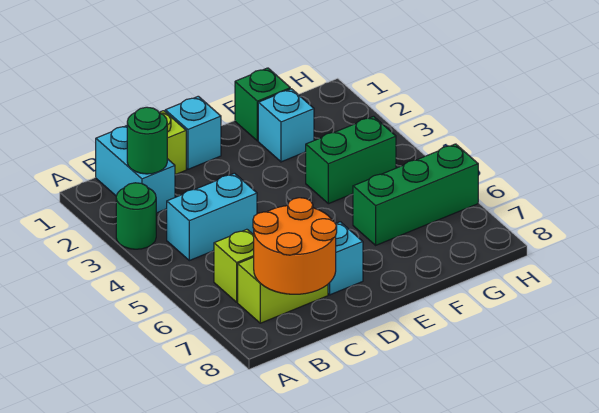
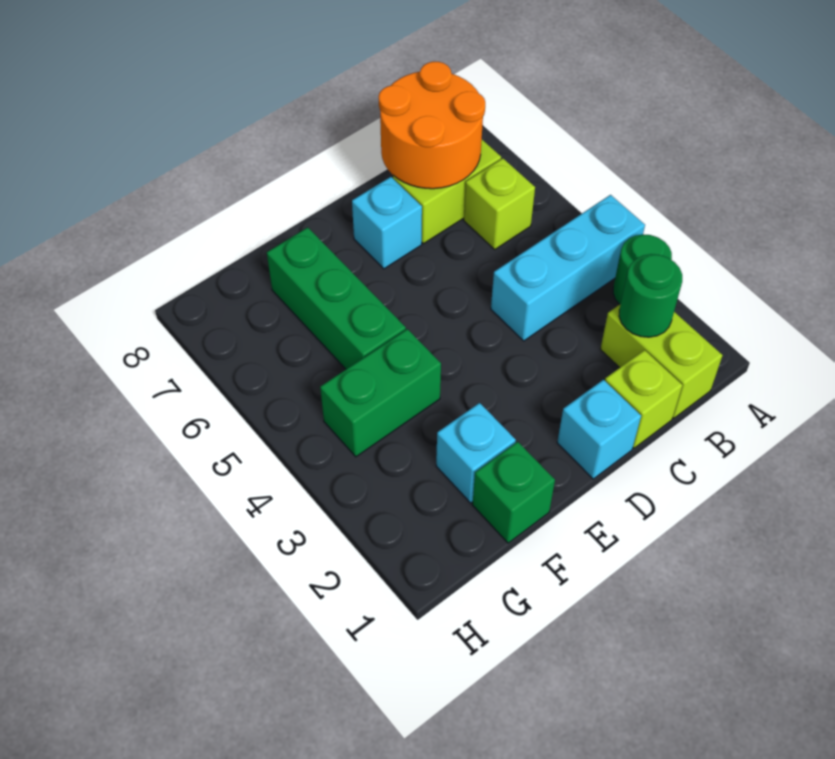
cyan brick B1:B2 level 1 -> lime brick B1:B2 level 1
cyan brick B4:C4 level 1 -> cyan brick A4:C4 level 1
green brick F6:H6 level 1 -> green brick F5:F7 level 1

